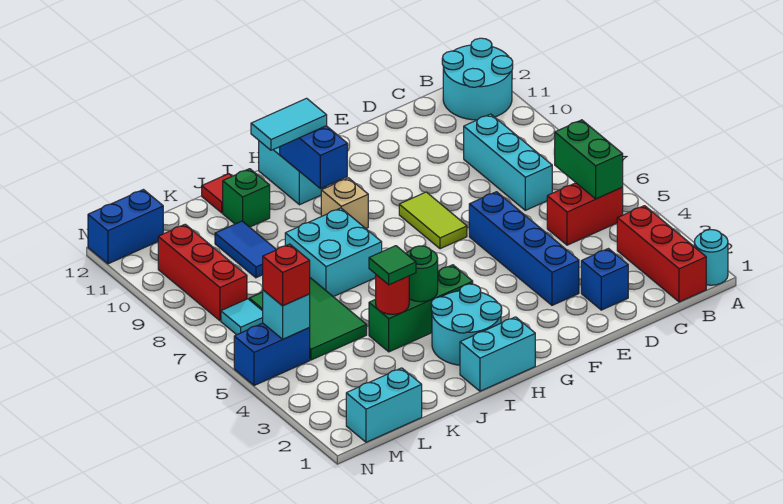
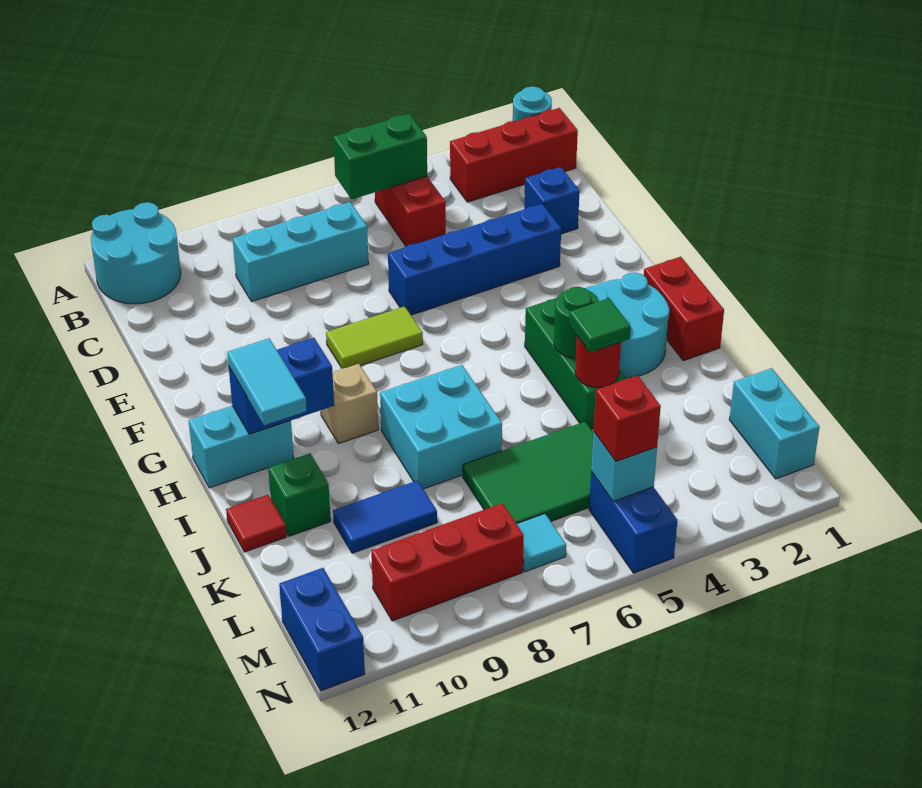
cyan brick H1:I1 level 1 -> red brick H1:I1 level 1

